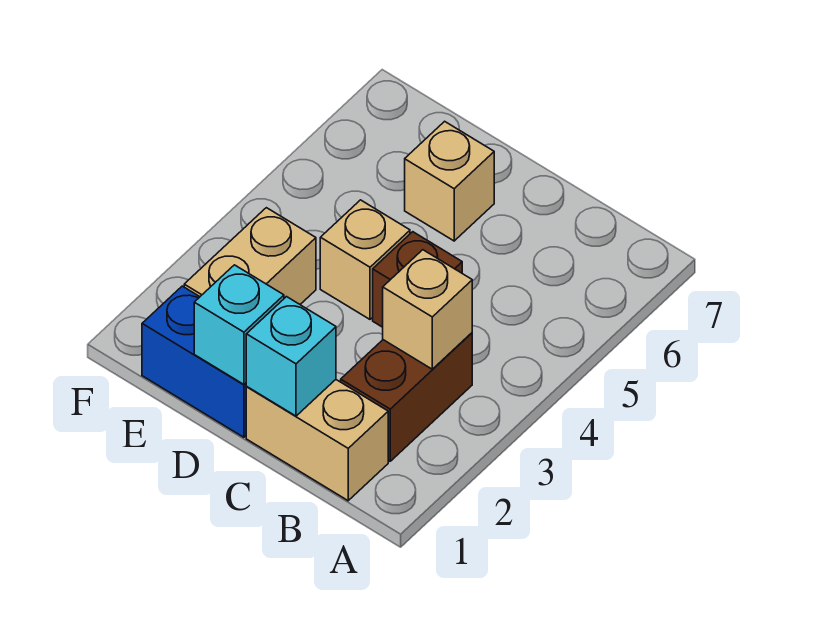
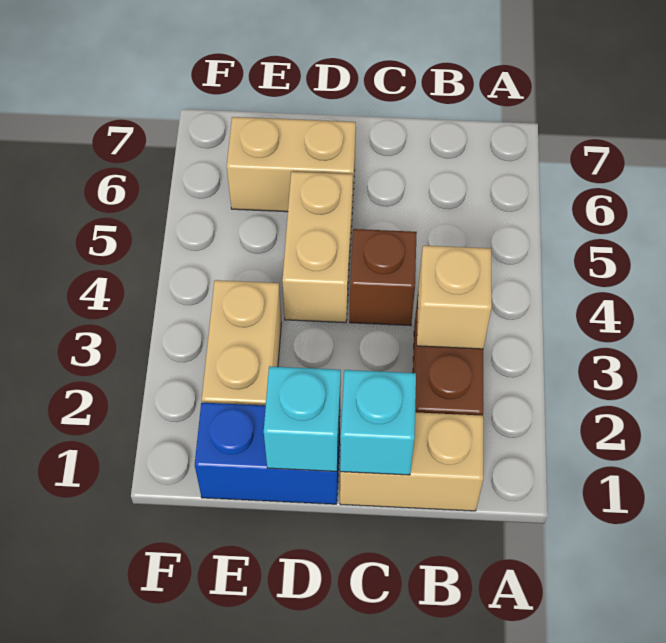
tan brick D4 level 1 -> tan brick D4:D5 level 1
tan brick D6 level 1 -> tan brick D6:E6 level 1

